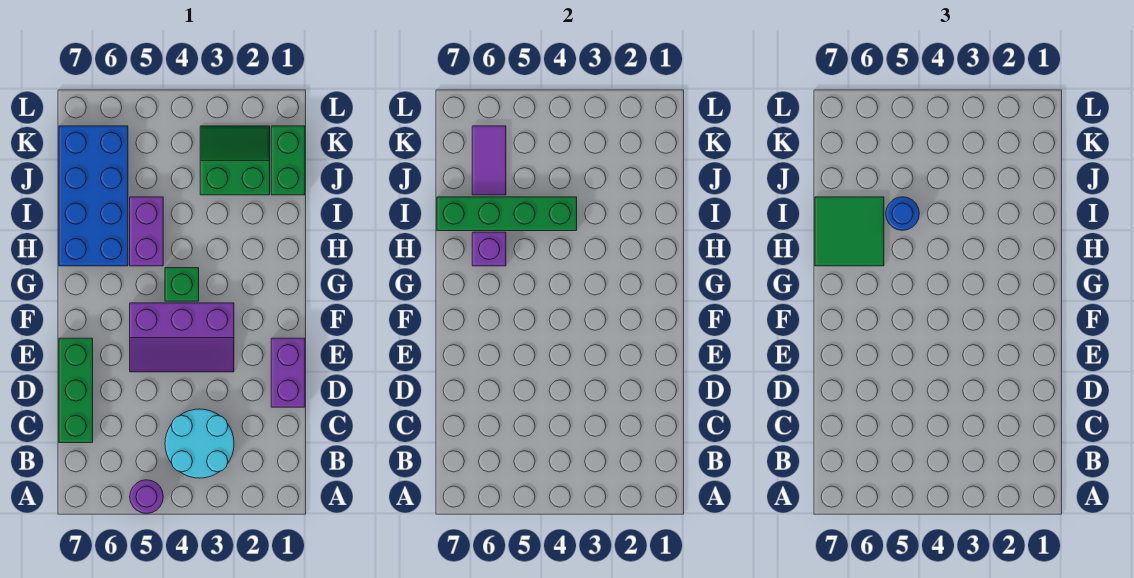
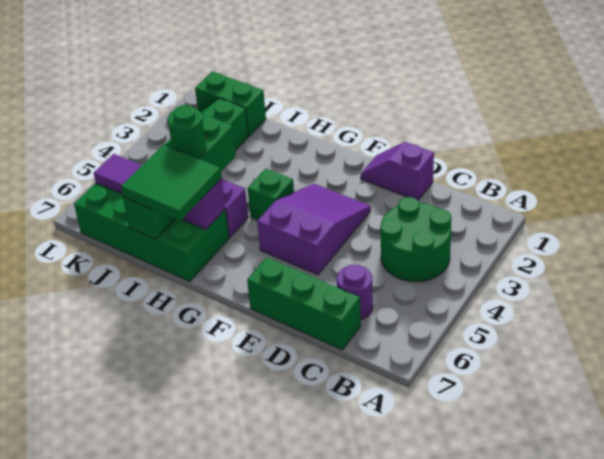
purple round brick A5 level 1 -> purple round brick C6 level 1
cyan round brick B3:C4 level 1 -> green round brick B3:C4 level 1
purple brick D1:E1 level 1 -> purple slope D1:E1 level 1 top D
purple slope E3:F5 level 1 top F -> purple slope E3:F5 level 1 top 5
blue brick H6:K7 level 1 -> green brick H6:K7 level 1
blue round brick I5 level 3 -> green round brick I5 level 3

